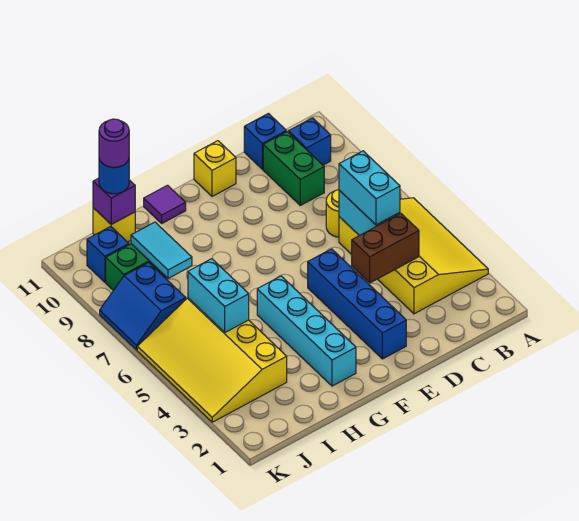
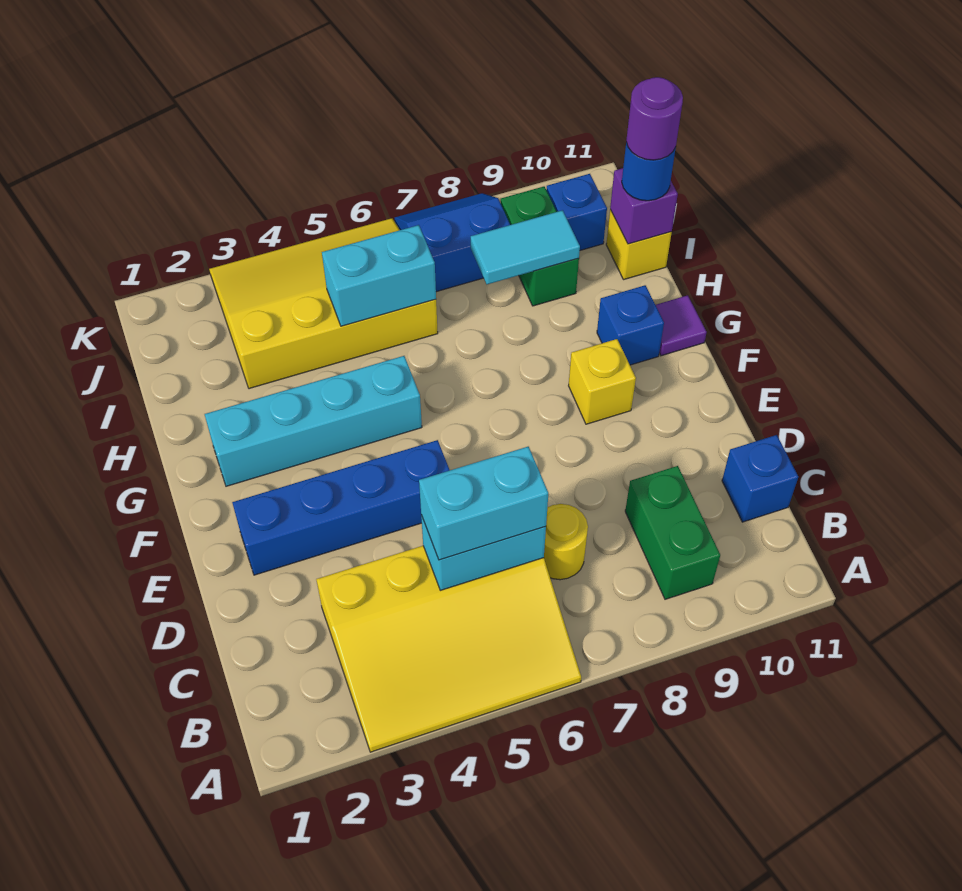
blue brick B10 level 1 -> blue brick G10 level 1
brown brick C4:D4 level 2 -> none
green brick C9:C10 level 1 -> green brick B9:C9 level 1
yellow brick E11 level 1 -> yellow brick F9 level 1

